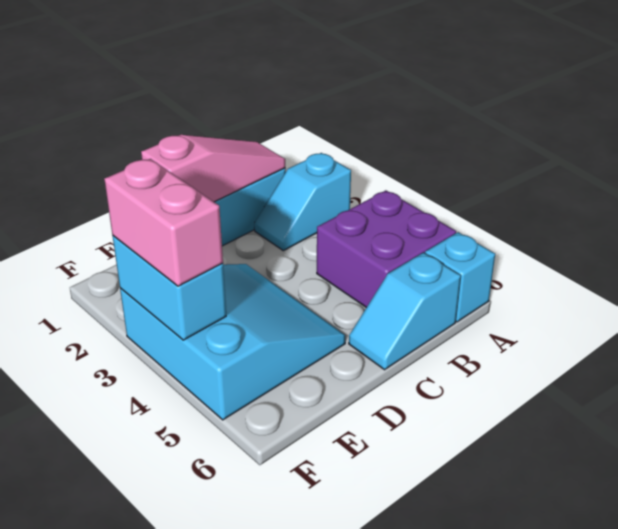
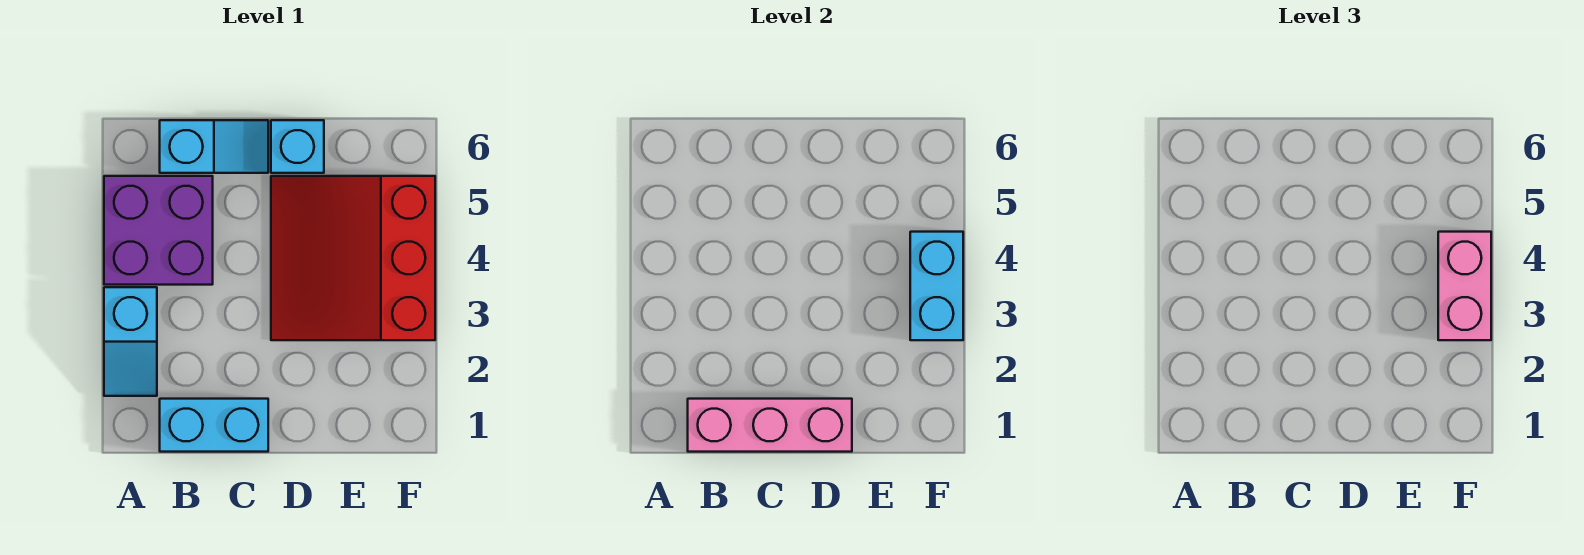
cyan slope A2:B2 level 1 top A -> cyan slope A2:A3 level 1 top 3
cyan brick A6 level 1 -> cyan brick D6 level 1
pink slope B1:D1 level 2 top D -> pink brick B1:D1 level 2
cyan slope D3:F5 level 1 top F -> red slope D3:F5 level 1 top F

